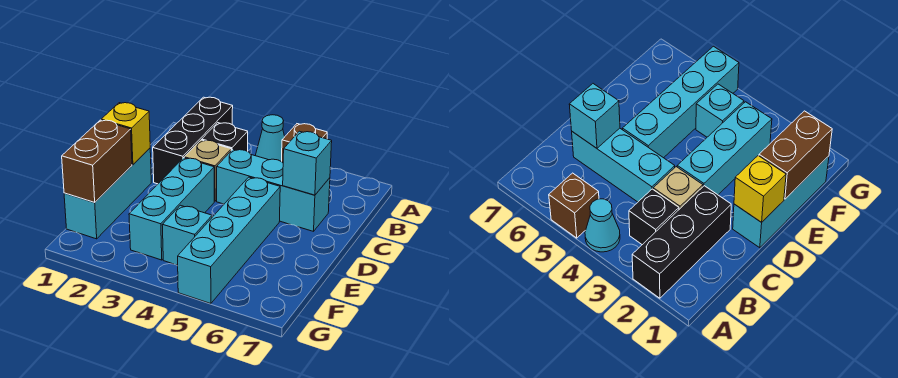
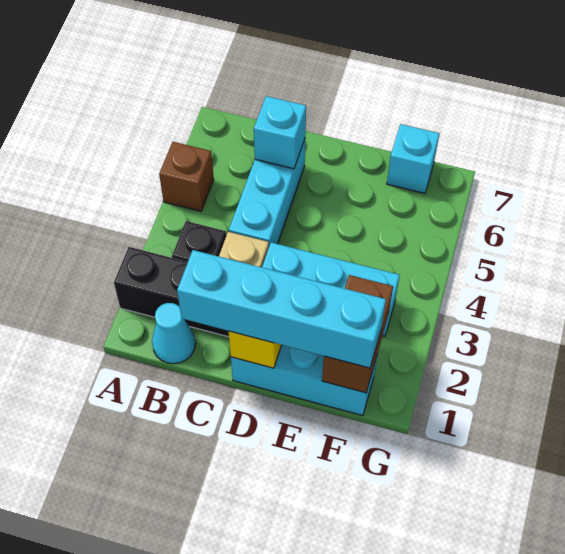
cyan cone A4 level 1 -> cyan cone B1 level 1
cyan brick D5:G5 level 1 -> cyan brick C1:F1 level 3
brown brick E1:F1 level 2 -> brown brick F1:F2 level 2
cyan brick F4 level 1 -> cyan brick F7 level 1

